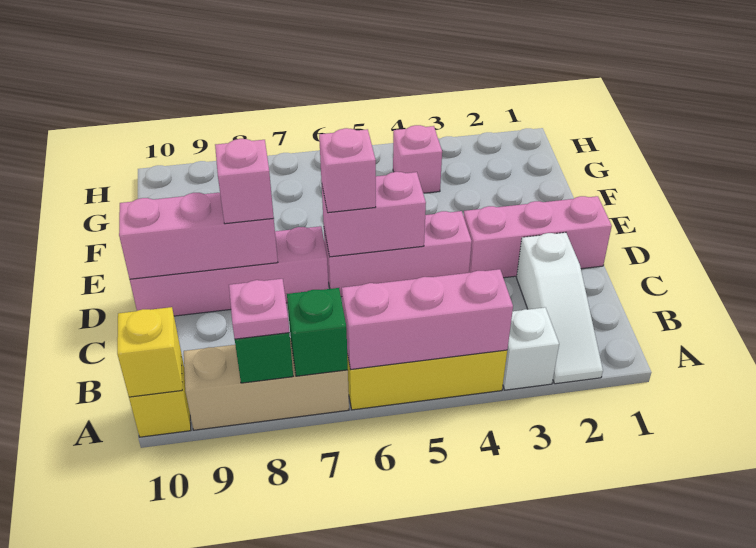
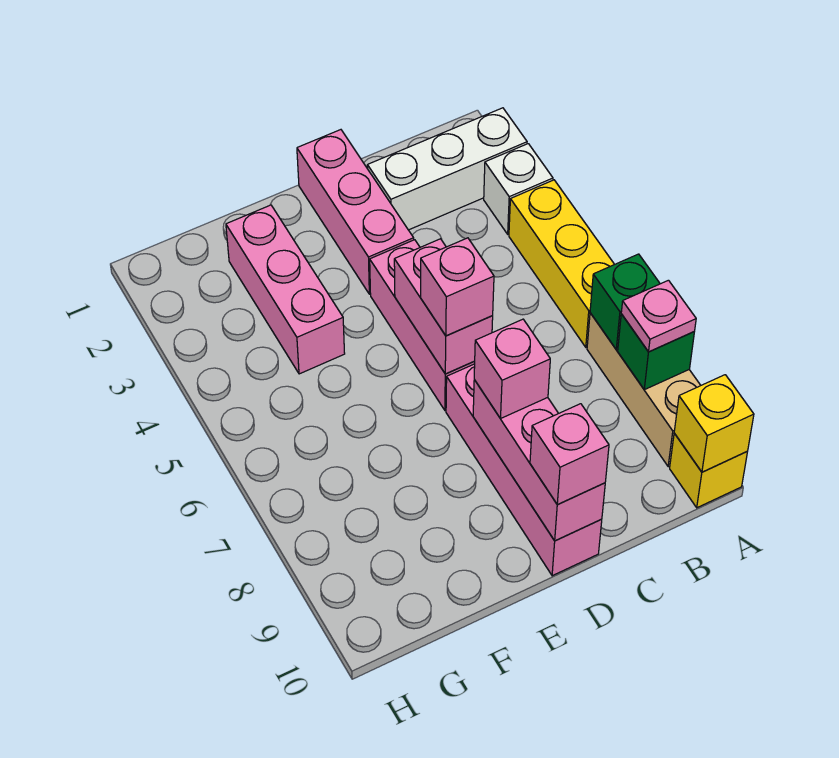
white slope A2:C2 level 1 top C -> white brick A2:C2 level 1
pink brick A4:A6 level 2 -> pink brick F2:F4 level 1
pink brick G4 level 1 -> pink brick D10 level 3

